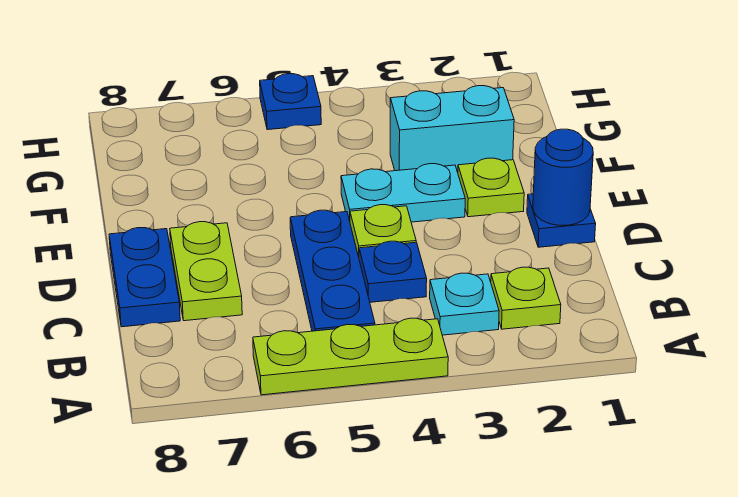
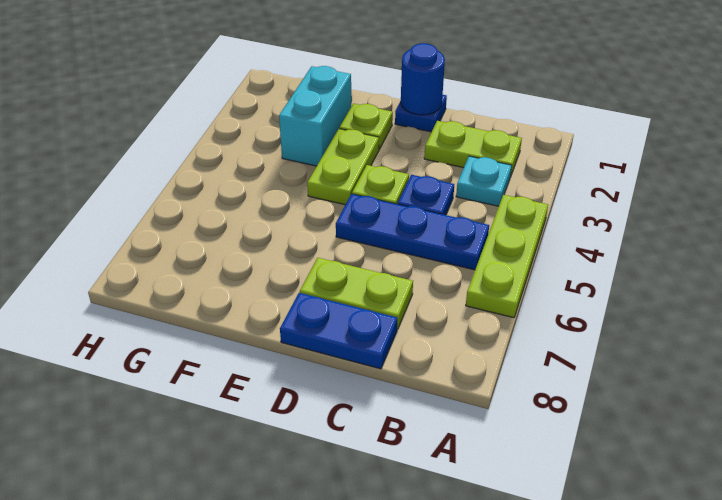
lime plate B2 level 1 -> lime plate B2:C2 level 1
cyan plate E3:E4 level 1 -> lime plate E3:E4 level 1
blue plate H5 level 1 -> none

